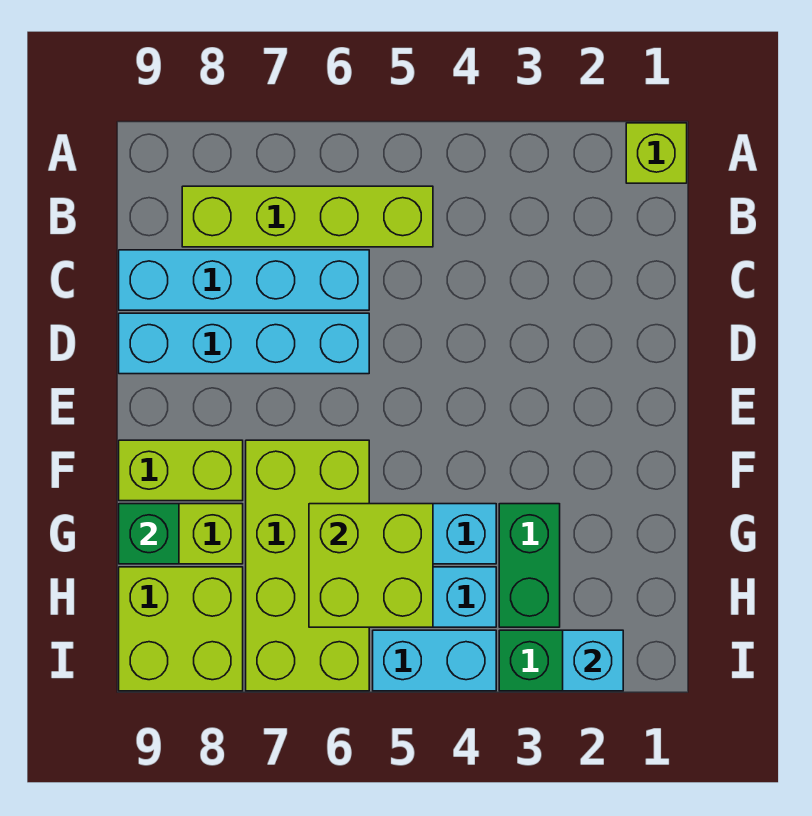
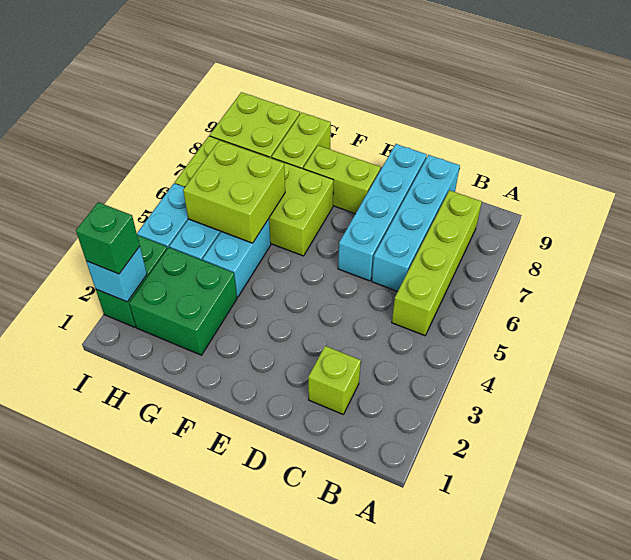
lime brick A1 level 1 -> lime brick C2 level 1
lime brick F8:F9 level 1 -> lime brick E8:F8 level 1
green brick G3:H3 level 1 -> green brick G2:H3 level 1
green brick G9 level 2 -> green brick I2 level 3

